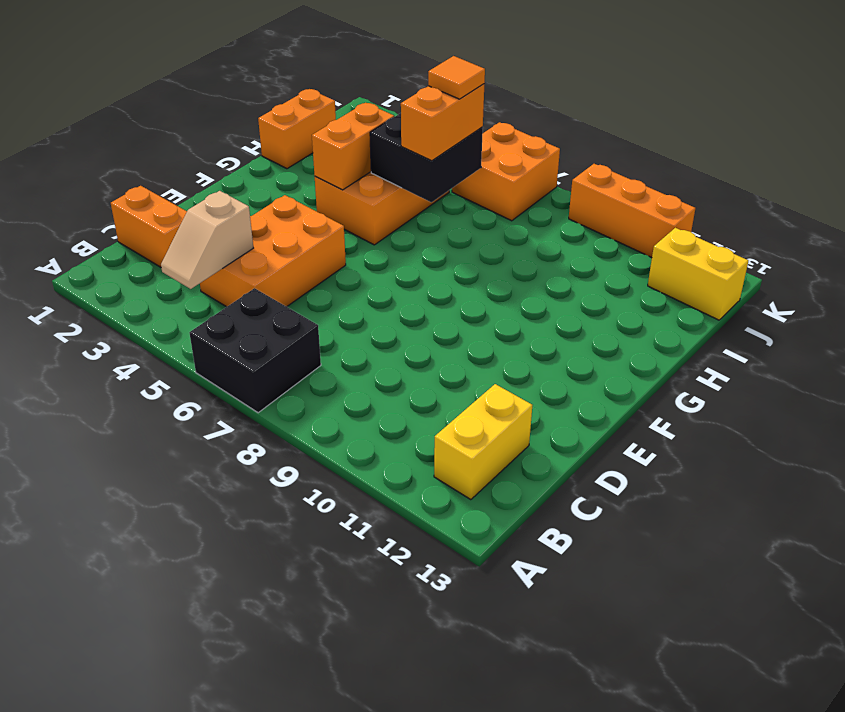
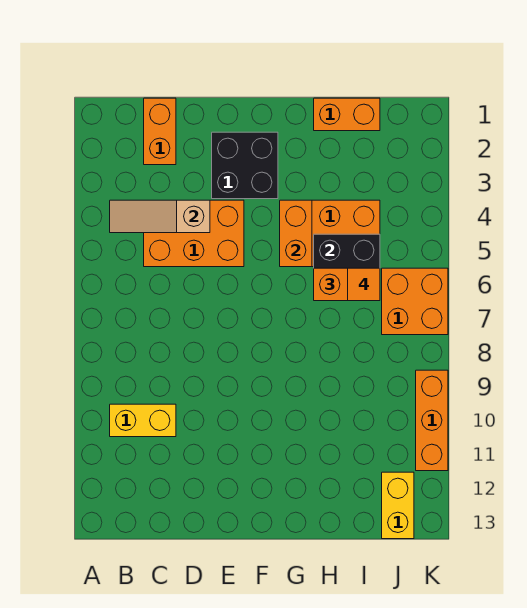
black brick A6:B7 level 1 -> black brick E2:F3 level 1
tan slope B4:C4 level 2 top C -> tan slope B4:D4 level 2 top D
yellow brick B12:C12 level 1 -> yellow brick B10:C10 level 1
orange brick G4:H4 level 2 -> orange brick G4:G5 level 2

